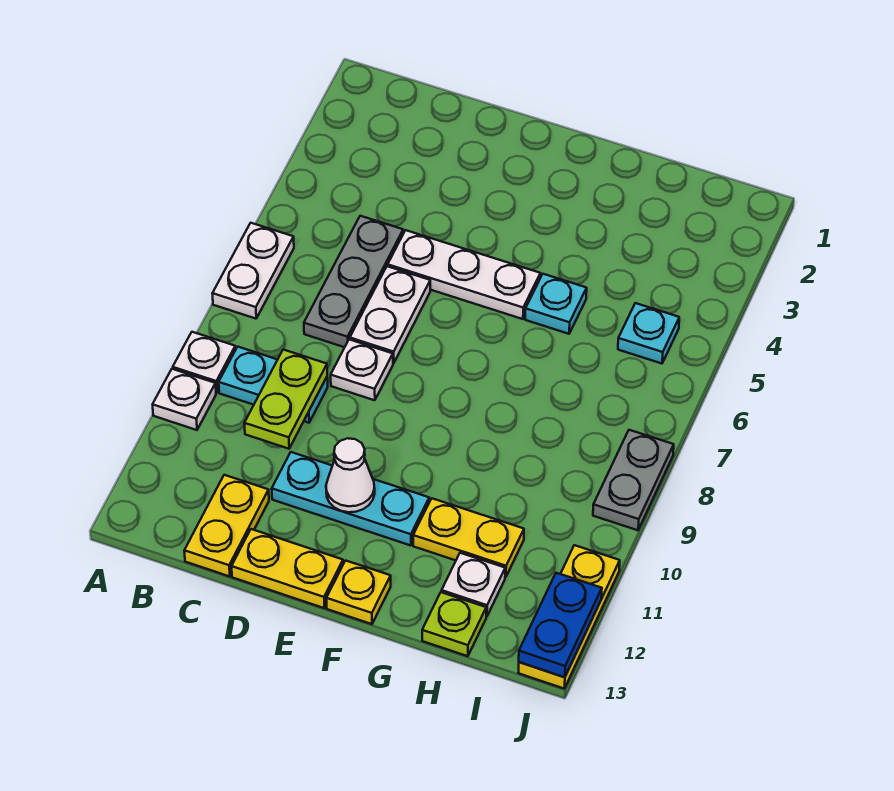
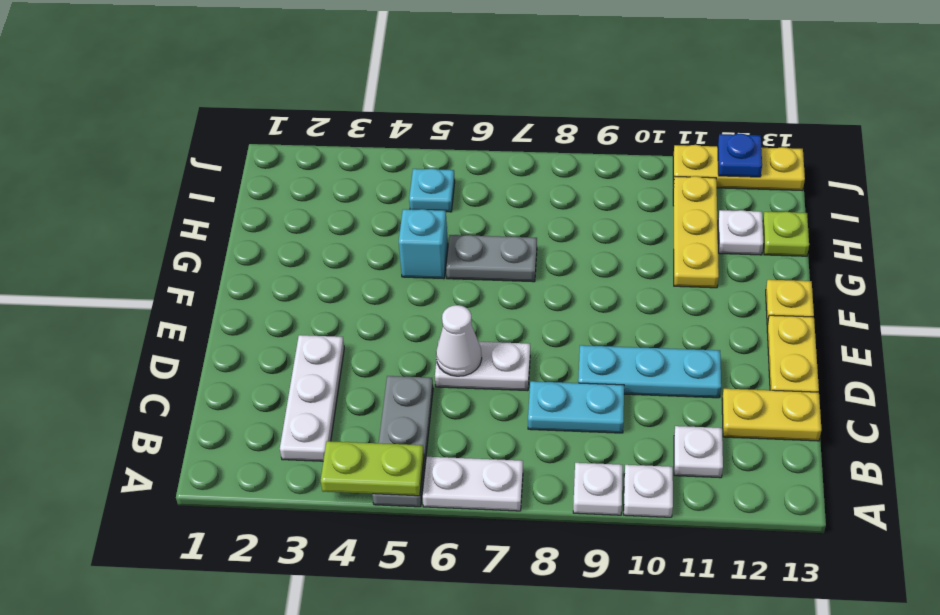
cyan plate B9:C9 level 1 -> cyan plate C8:C9 level 1
grey plate C5:C7 level 1 -> grey plate A5:C5 level 1
lime plate C9:C10 level 2 -> lime plate A4:A5 level 2
white plate D5:F5 level 1 -> white plate B3:D3 level 1
white plate D8 level 1 -> white plate B11 level 1
cyan plate D11:F11 level 1 -> cyan plate D9:D11 level 1
white cone E11 level 2 -> white cone D6 level 2
cyan plate G5 level 1 -> cyan brick G5 level 1
yellow plate G11:H11 level 1 -> yellow plate G11:I11 level 1
grey plate J8:J9 level 1 -> grey plate G6:G7 level 1
blue plate J12:J13 level 2 -> blue plate J12 level 2

